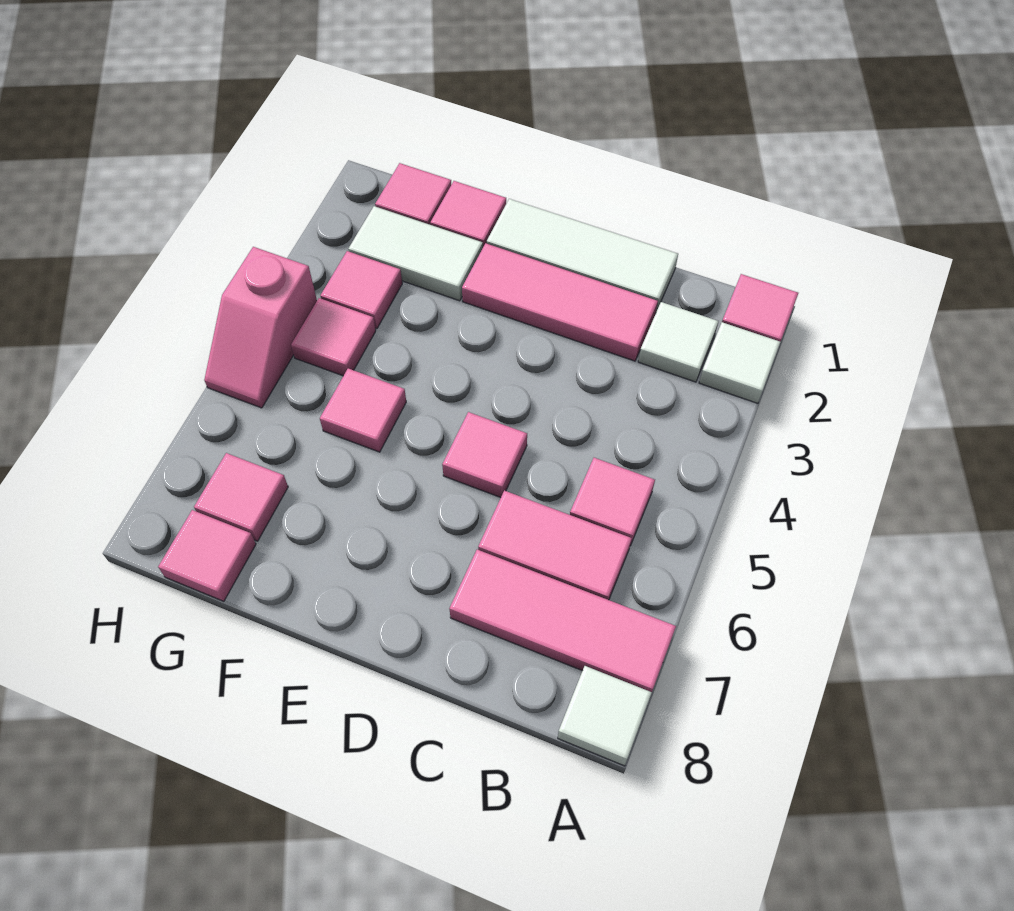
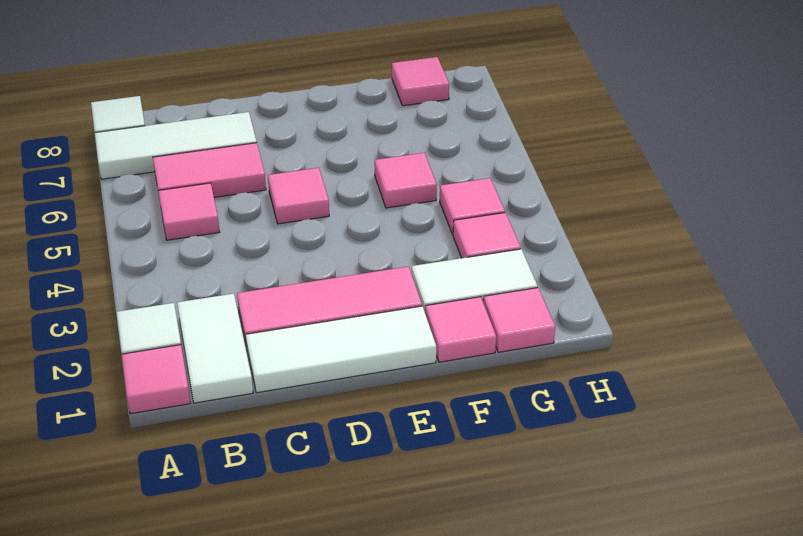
pink tile A7:C7 level 1 -> white tile A7:C7 level 1
white tile B2 level 1 -> white tile B1:B2 level 1
pink tile G7 level 1 -> none
pink slope H4:H5 level 1 top 4 -> none

